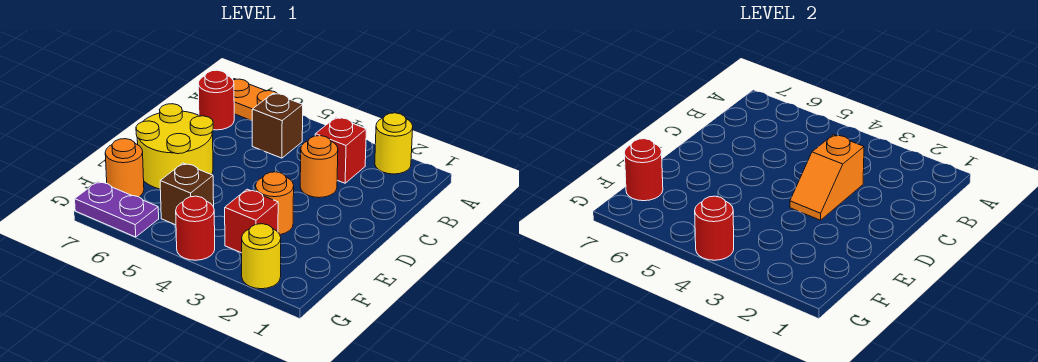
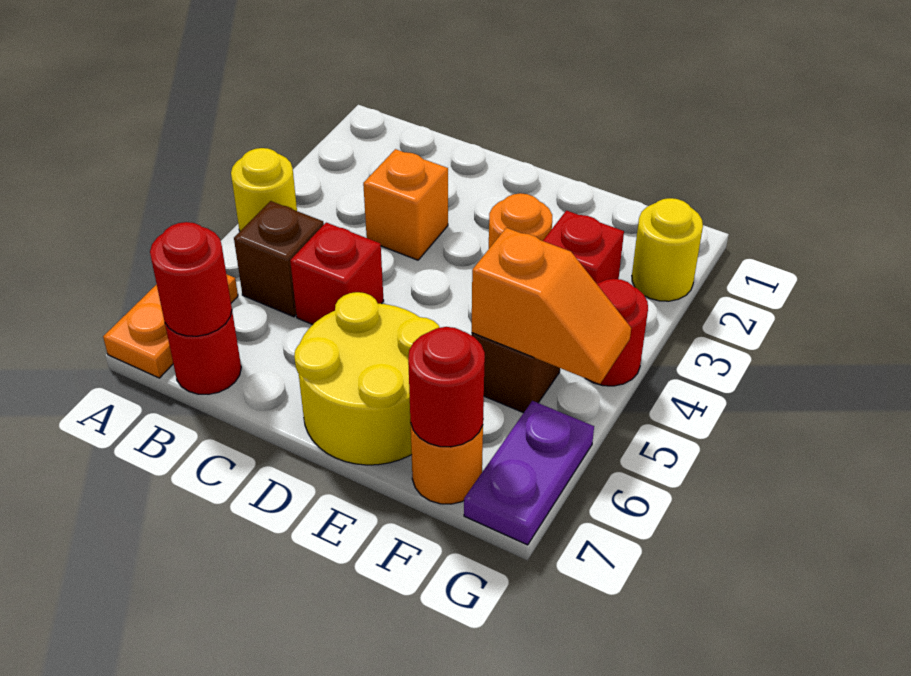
yellow round brick A2 level 1 -> yellow round brick A4 level 1
red brick B3 level 1 -> red brick C5 level 1
orange round brick C3 level 1 -> orange brick C3 level 1
orange slope C3:D3 level 2 top C -> orange slope F5:G5 level 2 top F
red round brick G4 level 2 -> red round brick B7 level 2

